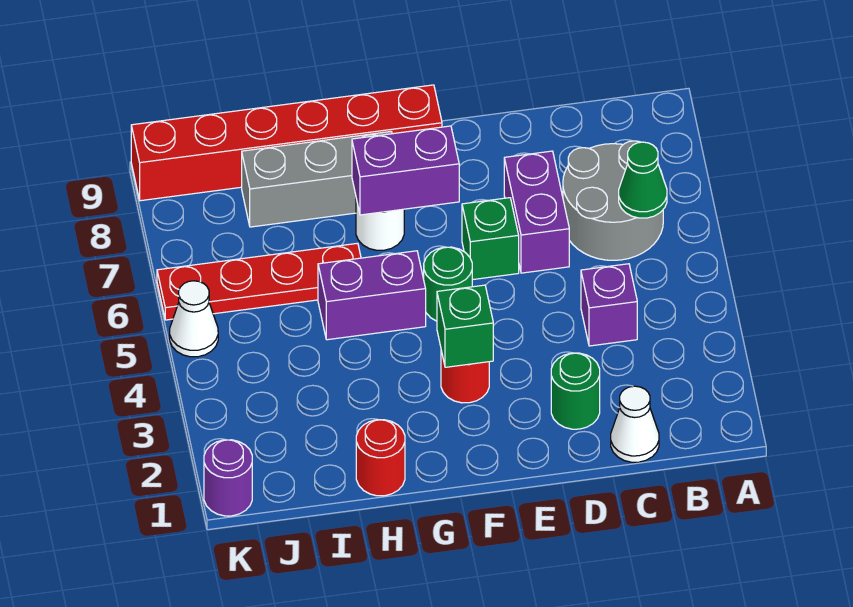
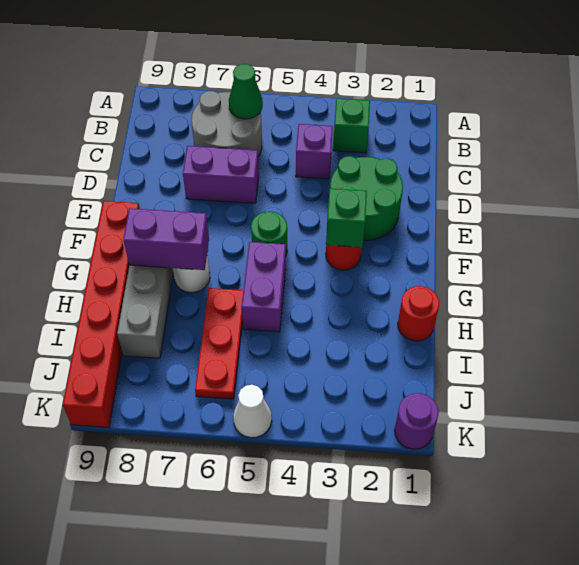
white cone C1 level 1 -> none
green round brick D2 level 1 -> green round brick D2:E3 level 1
green brick E6 level 1 -> green brick B3 level 1
purple brick F7:G7 level 2 -> purple brick G7:G8 level 2
red plate H6:K6 level 1 -> red plate H6:J6 level 1

